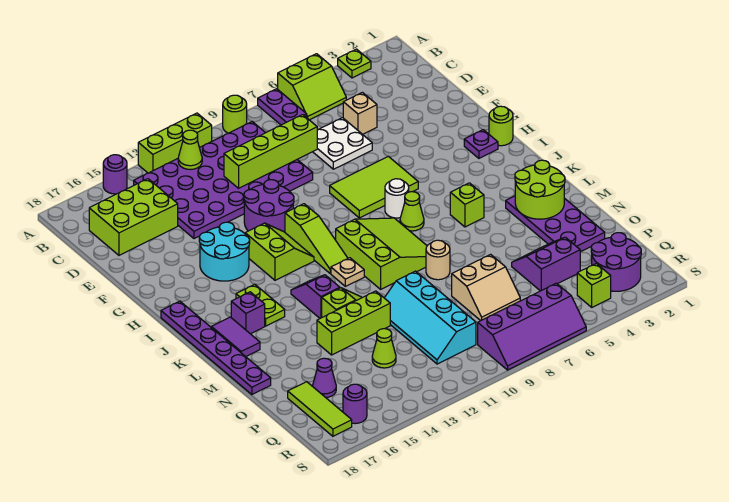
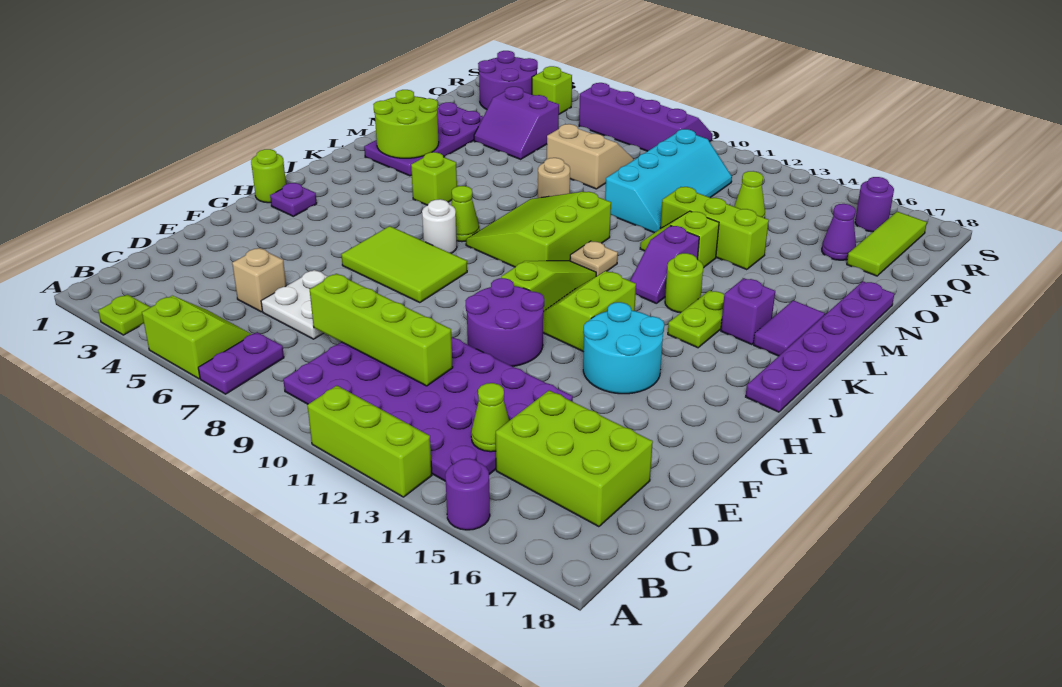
lime round brick A9 level 1 -> lime round brick K14 level 1
lime cone B12 level 2 -> lime cone C14 level 2

